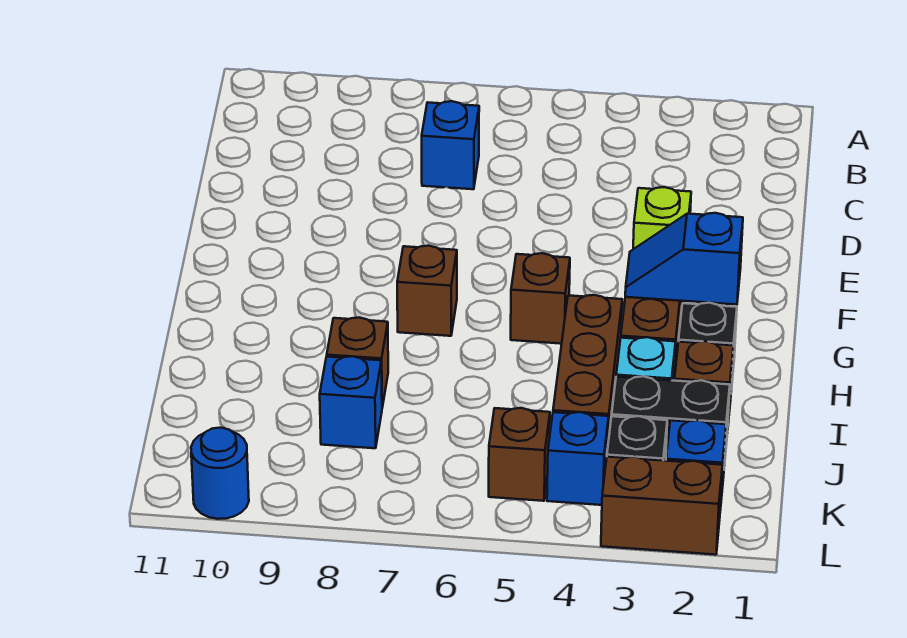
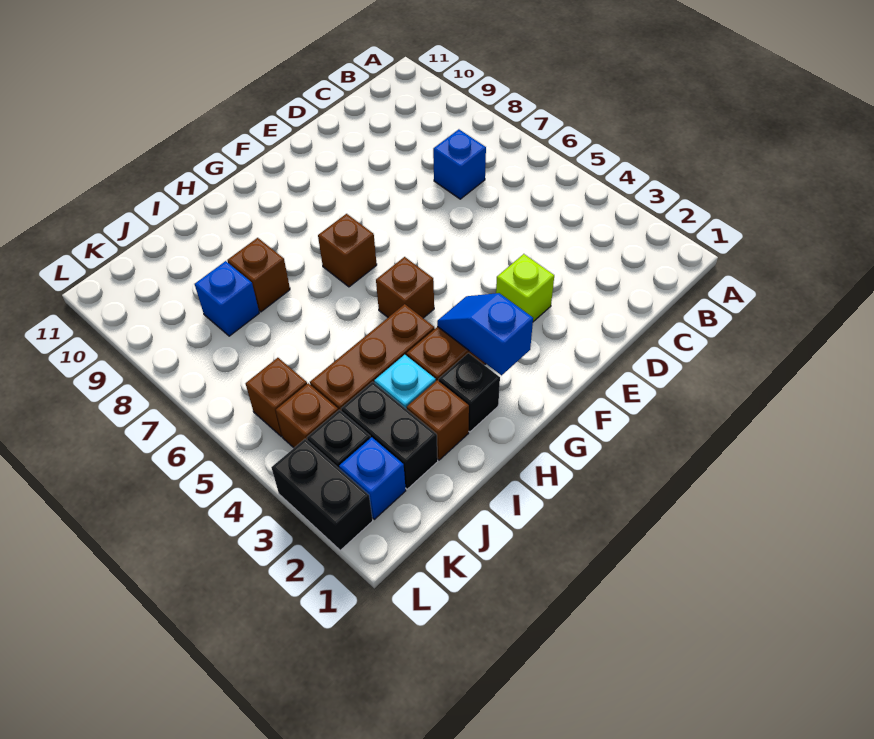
blue brick K4 level 1 -> brown brick K4 level 1
brown brick L2:L3 level 1 -> black brick L2:L3 level 1
blue round brick L10 level 1 -> none

